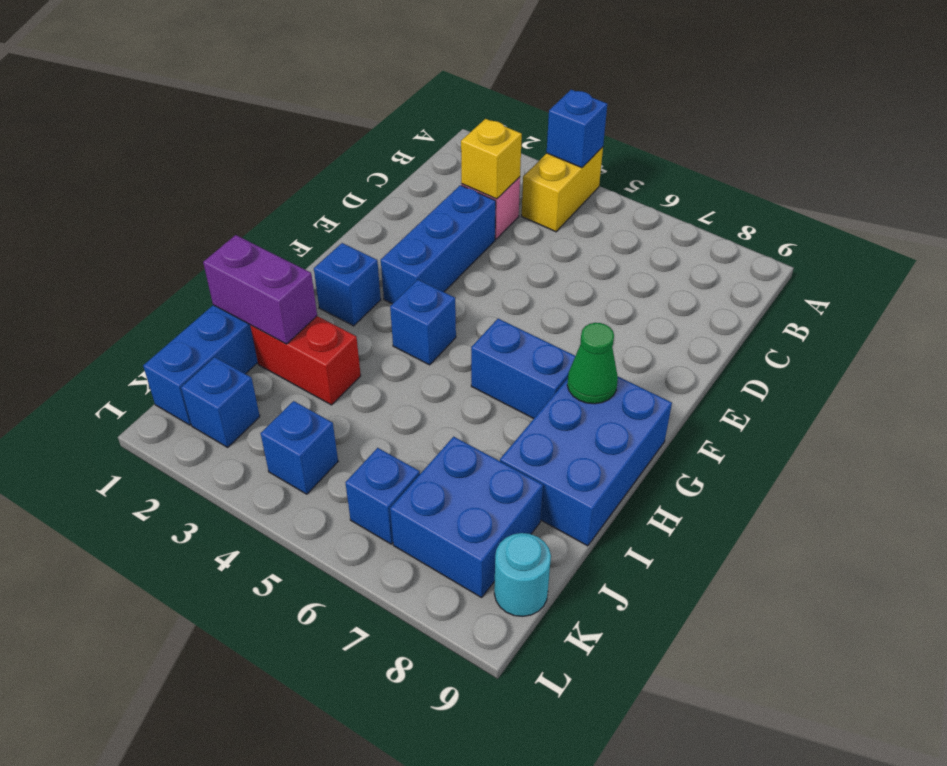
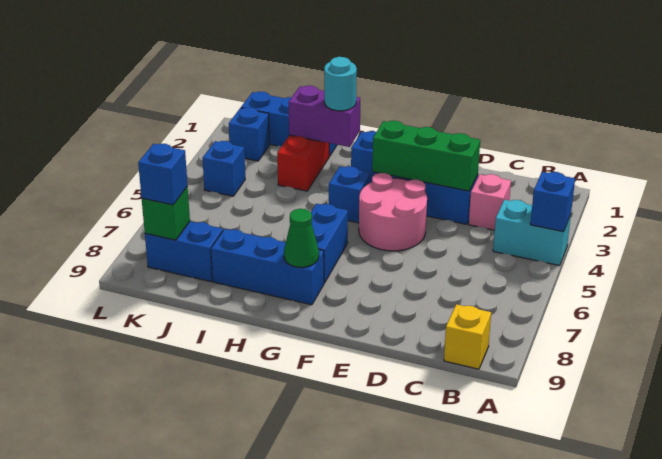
yellow brick A4:B4 level 1 -> cyan brick A4:B4 level 1
yellow brick C3 level 2 -> yellow brick B9 level 1
none -> green brick D3:F3 level 2
none -> pink round brick E4:F5 level 1
blue brick G8:I9 level 1 -> blue brick G8:I8 level 1
purple brick I1:I2 level 2 -> purple brick H2:I2 level 2
blue brick J7:K8 level 1 -> blue brick J8:K8 level 1
blue brick K6 level 1 -> blue brick K8 level 3
none -> green brick K8 level 2
cyan round brick K9 level 1 -> cyan round brick H2 level 3

